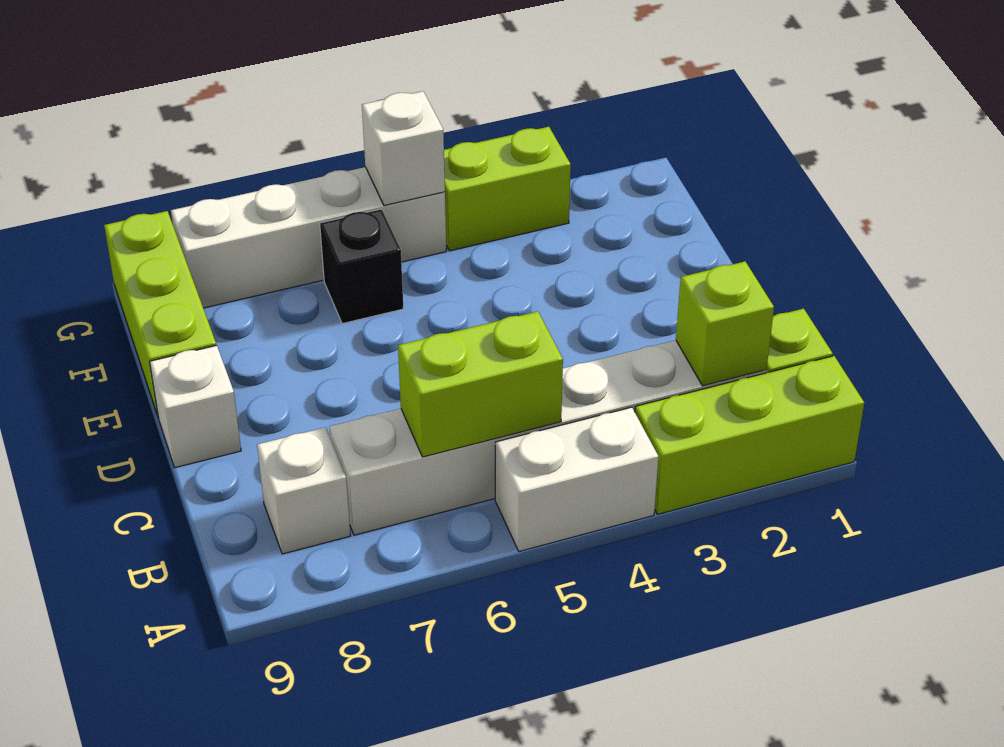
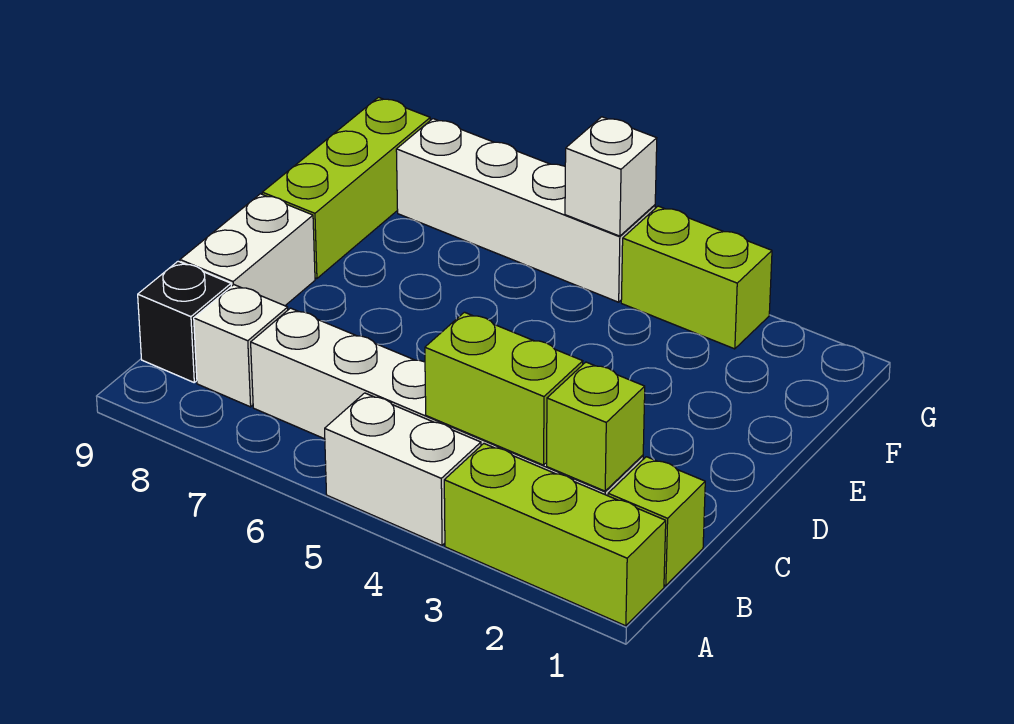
lime brick B5:B6 level 2 -> lime brick B3:B4 level 2
white brick D9 level 1 -> white brick C9:D9 level 1
black brick F6 level 1 -> black brick B9 level 1

